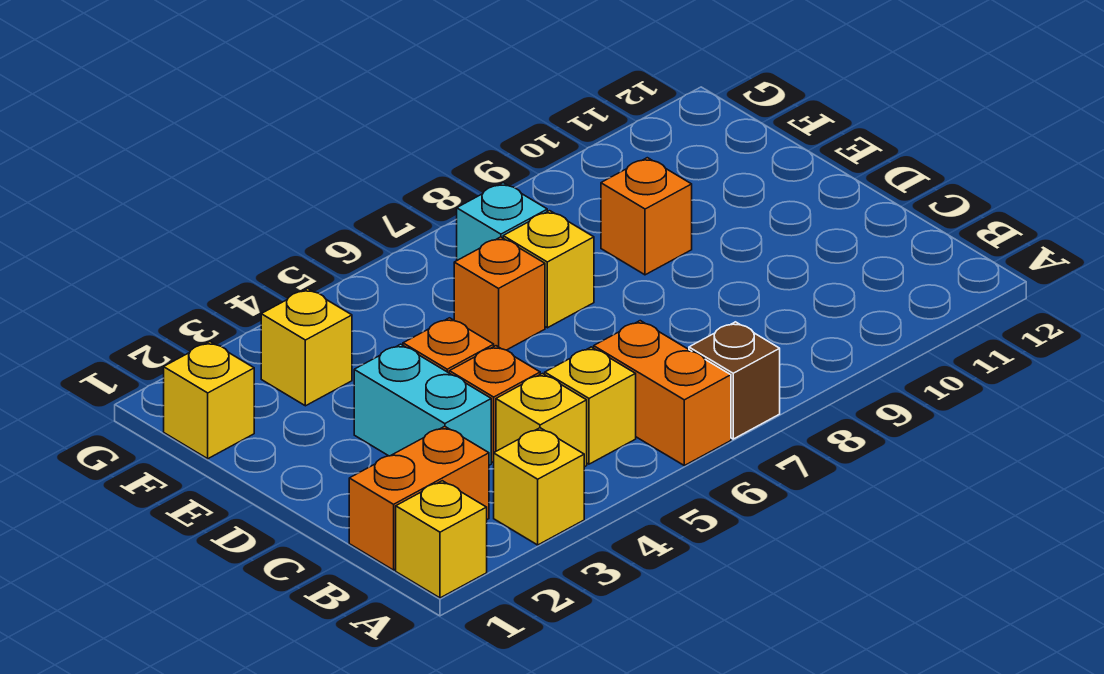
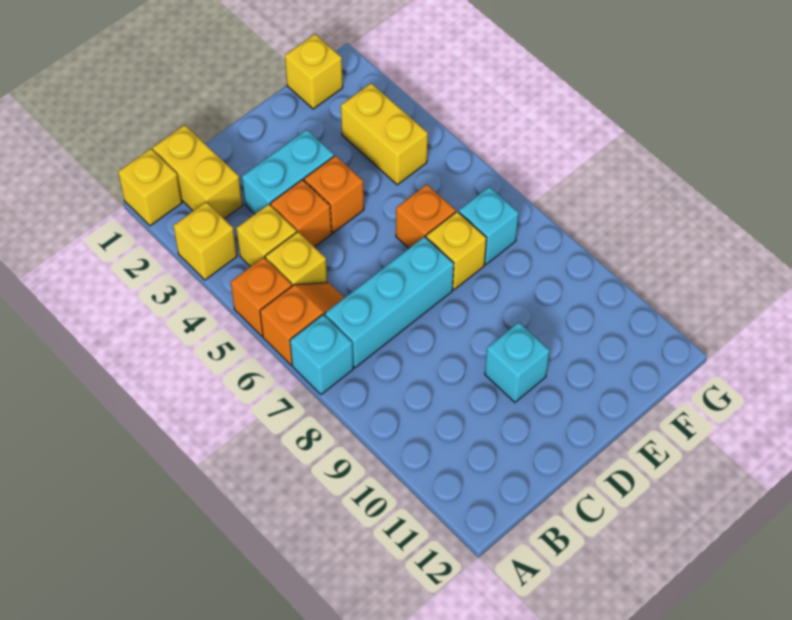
orange brick A6:B6 level 1 -> orange slope A6:B6 level 1 top A
brown brick A7 level 1 -> cyan brick A7 level 1
orange brick B1:B2 level 1 -> yellow brick B1:B2 level 1
none -> cyan brick B7:D7 level 1
none -> cyan brick D10 level 1
orange brick E9 level 1 -> orange brick A5 level 1
yellow brick F3 level 1 -> yellow brick F3:F4 level 1

